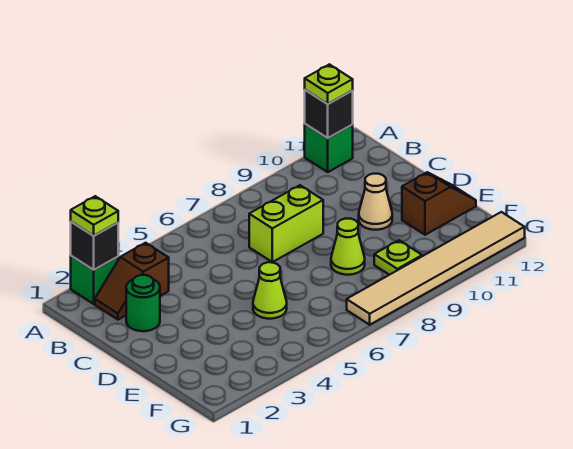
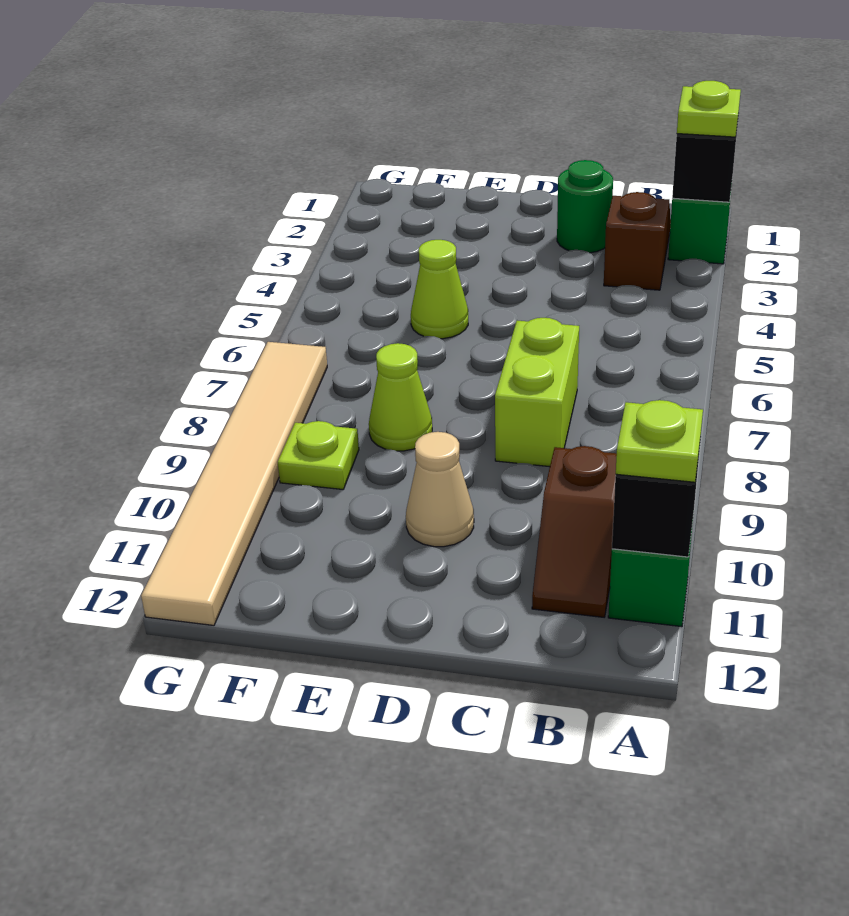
brown slope E11:E12 level 1 top 11 -> brown slope B10:B11 level 1 top 10

